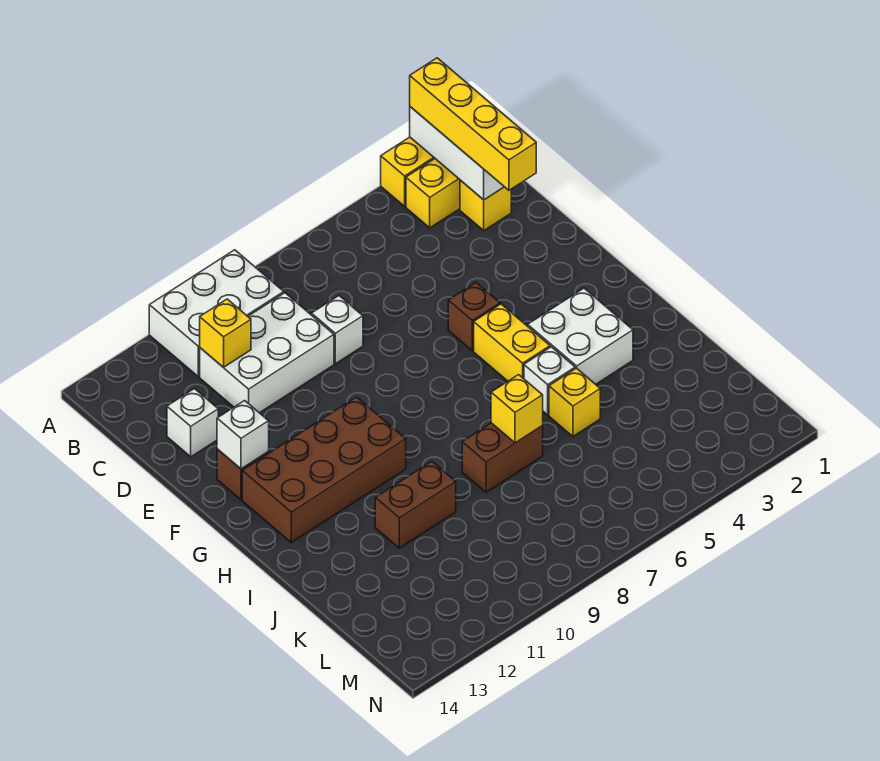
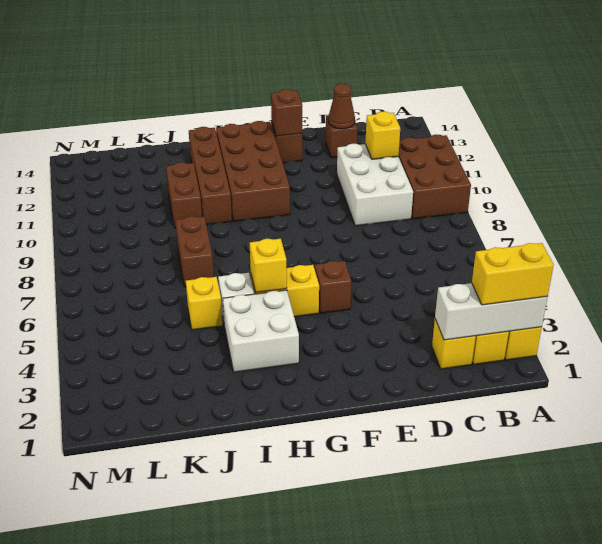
yellow brick A2:D2 level 3 -> yellow brick A2:B2 level 3
white brick A9:B11 level 1 -> brown brick A9:B11 level 1
white brick D8 level 1 -> none
white brick D13 level 1 -> brown brick D13 level 1
none -> brown cone D13 level 2
white brick F13 level 2 -> brown brick F13 level 2
none -> brown brick I10:I13 level 1
yellow brick J7 level 2 -> yellow brick H5 level 2

